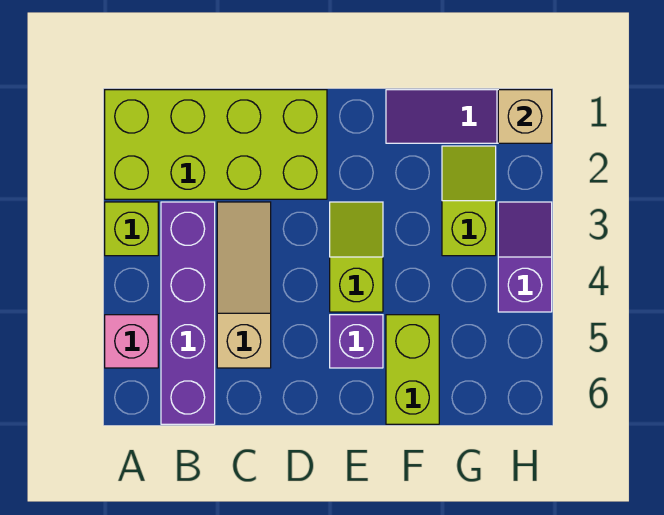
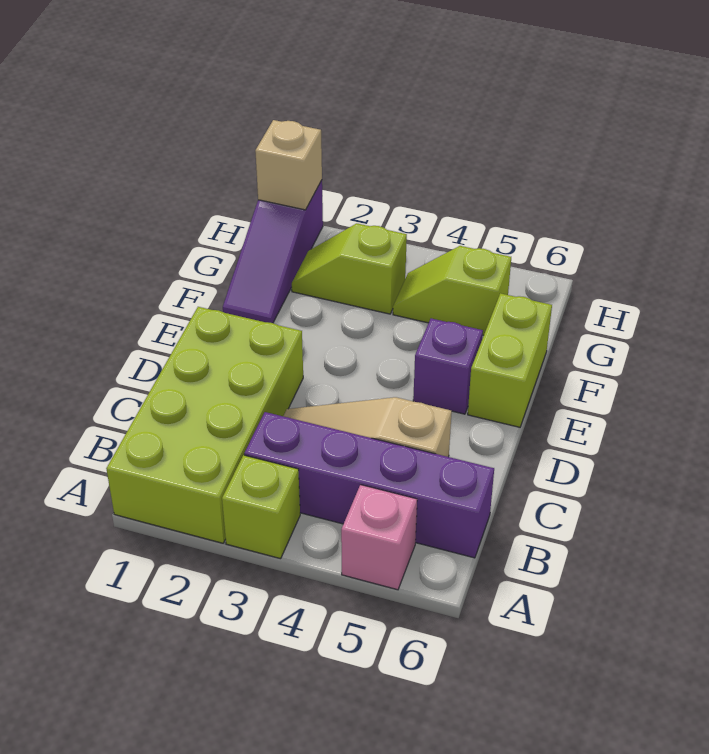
lime slope E3:E4 level 1 top 4 -> lime slope G4:G5 level 1 top 5
lime brick F5:F6 level 1 -> lime brick E6:F6 level 1
purple slope H3:H4 level 1 top 4 -> none

